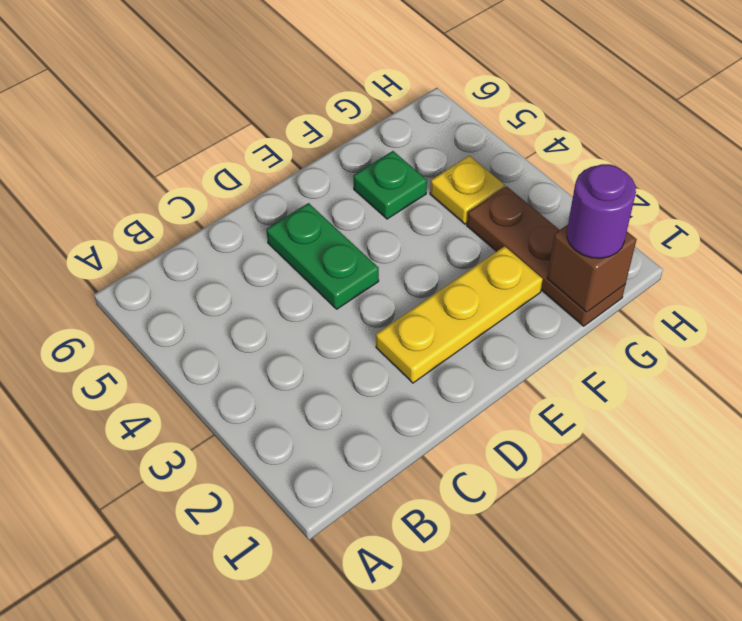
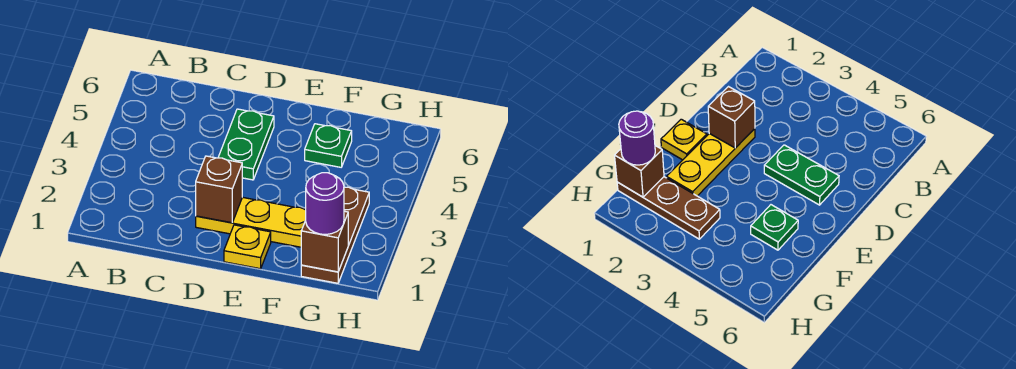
none -> brown brick D2 level 2
yellow plate G4 level 1 -> yellow plate E1 level 1

